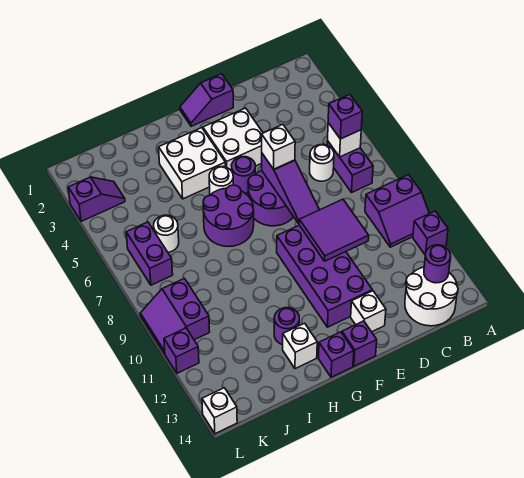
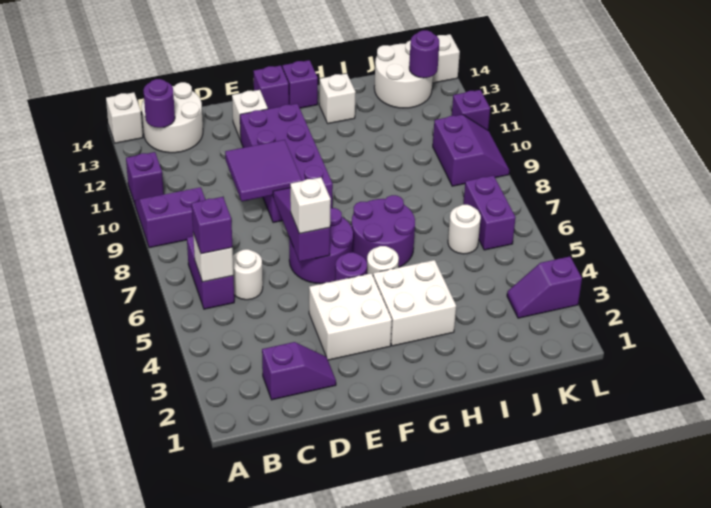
none -> white brick A14 level 1
purple slope E1:F1 level 1 top E -> purple slope C2:D2 level 1 top C
purple round brick H12 level 1 -> purple round brick K13 level 2
none -> white round brick J13:K14 level 1

